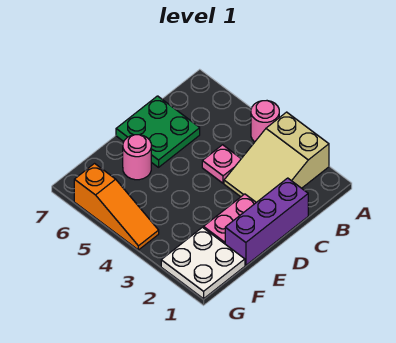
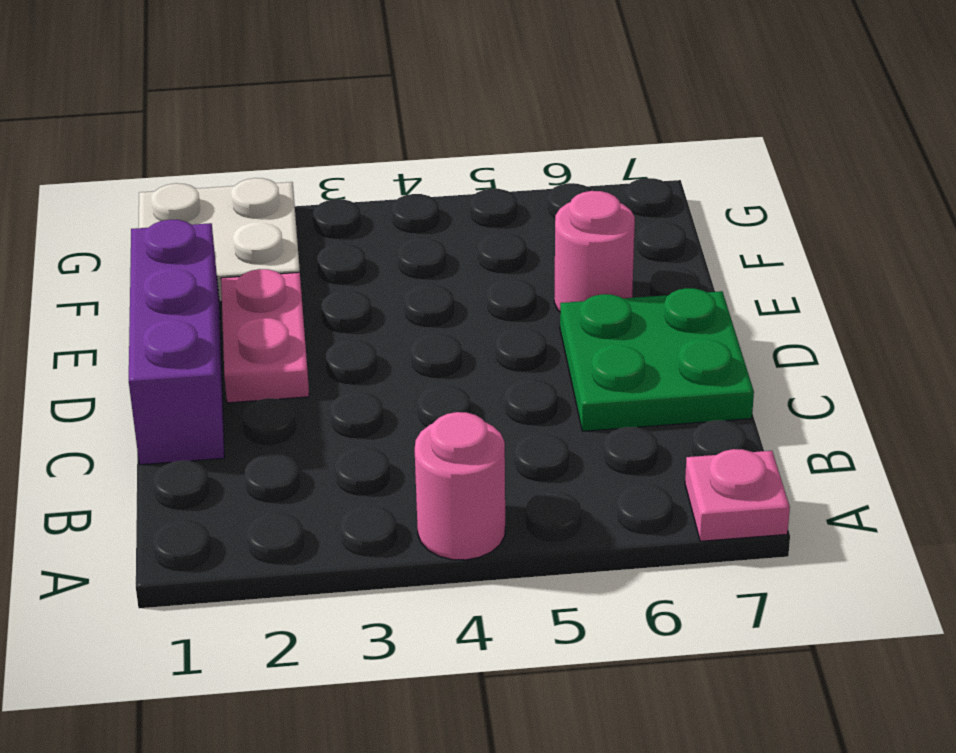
tan slope A2:C3 level 1 top A -> none
pink plate C4 level 1 -> pink plate A7 level 1
orange slope G4:G6 level 1 top 6 -> none

